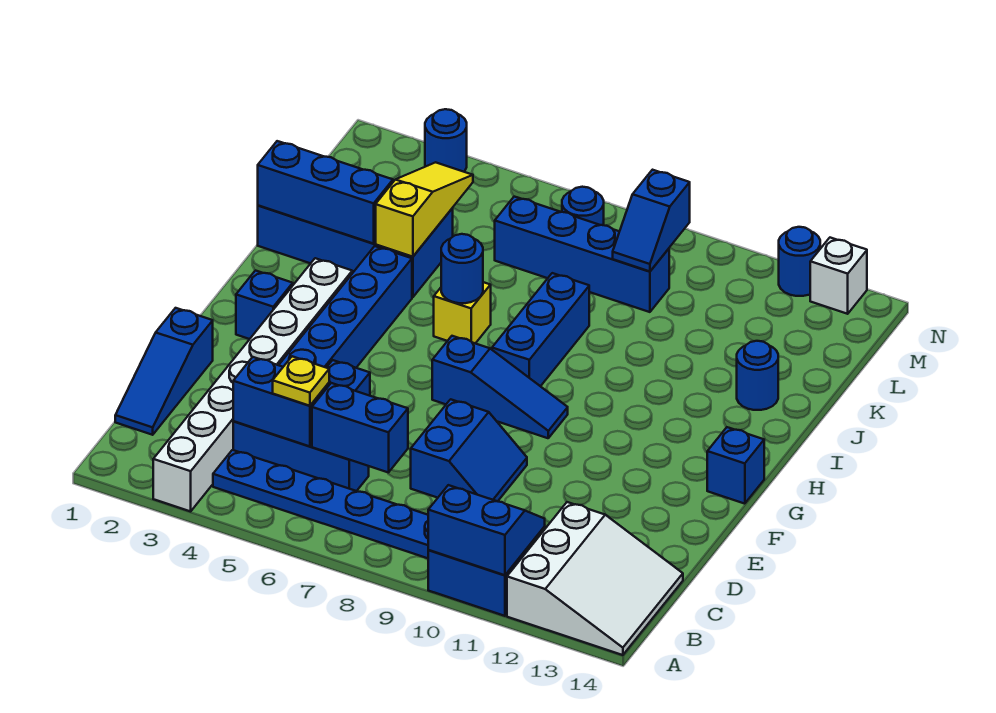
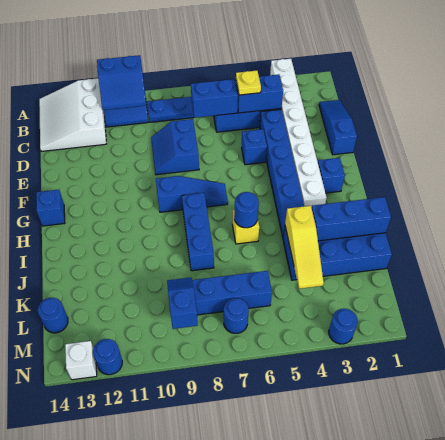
blue slope G7:G9 level 1 top 7 -> blue slope G7:G9 level 1 top 9
blue round brick J13 level 1 -> blue round brick L14 level 1

